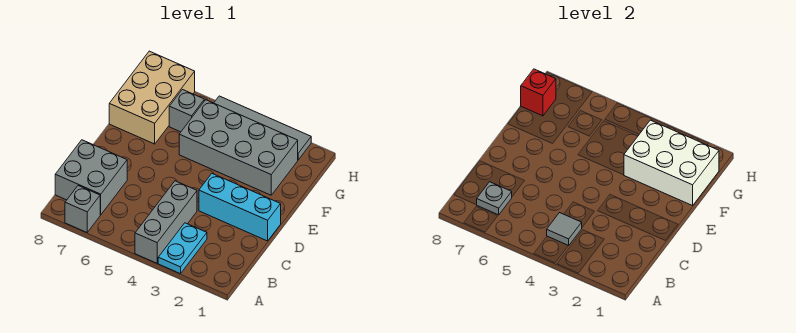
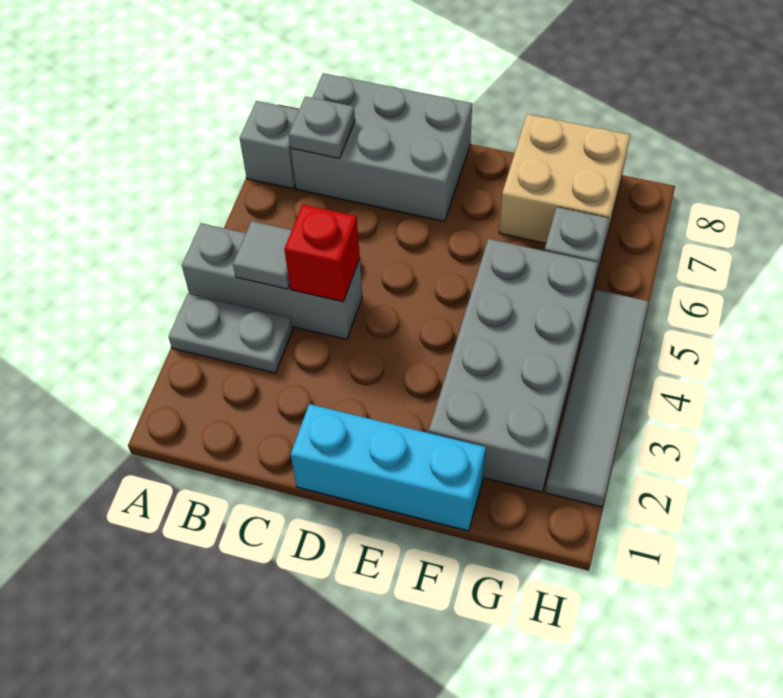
cyan plate A3:B3 level 1 -> grey plate A3:B3 level 1
grey brick B7:C8 level 1 -> grey brick B7:D8 level 1
cyan brick D1:D3 level 1 -> cyan brick D1:F1 level 1
white brick F1:G3 level 2 -> none
tan brick F7:H8 level 1 -> tan brick F7:G8 level 1
red brick G8 level 2 -> red brick C4 level 2

